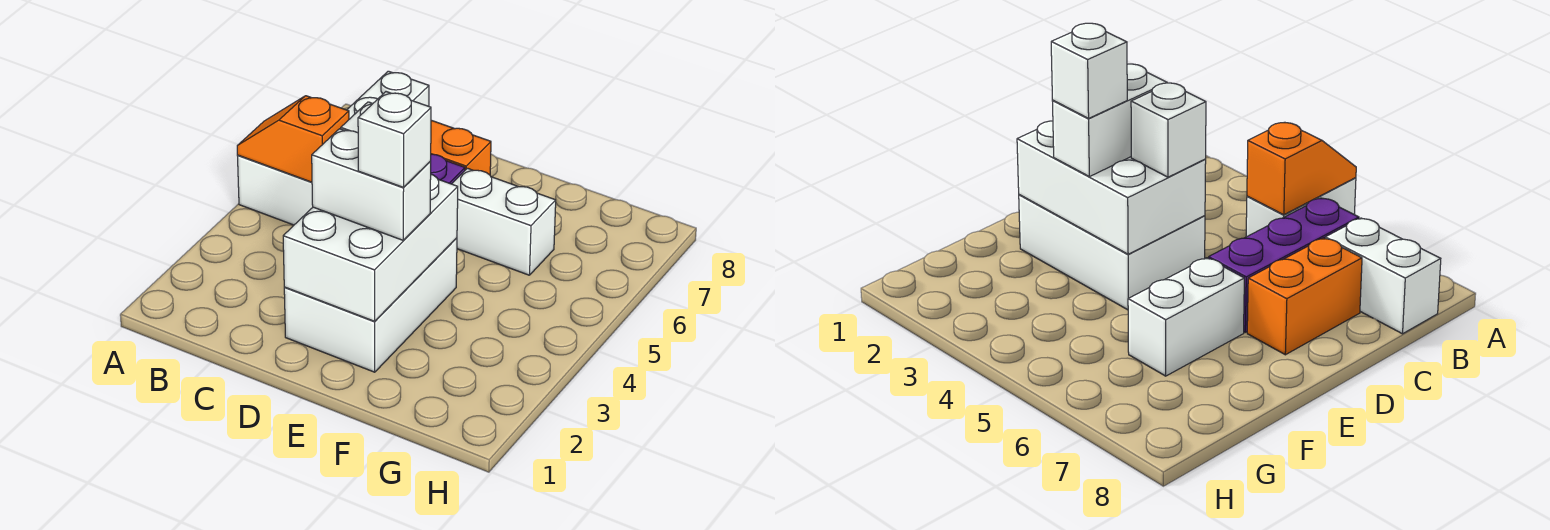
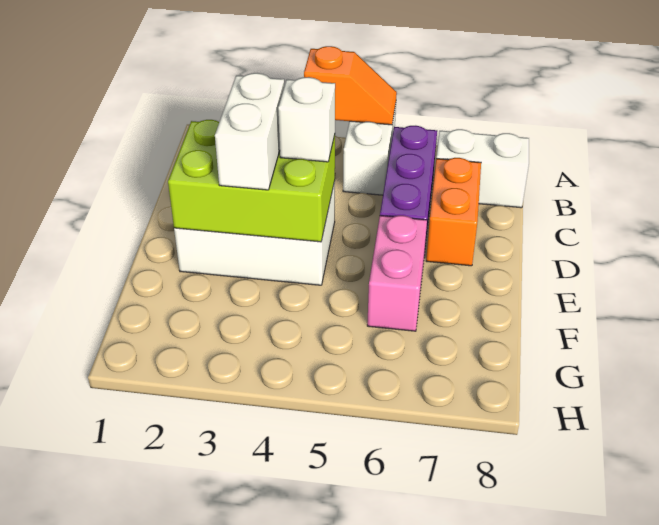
orange slope A5:B5 level 2 top B -> orange slope A4:A5 level 2 top 4
white brick D2:E4 level 2 -> lime brick D2:E4 level 2
white brick E3 level 4 -> none
white brick E6:F6 level 1 -> pink brick E6:F6 level 1

